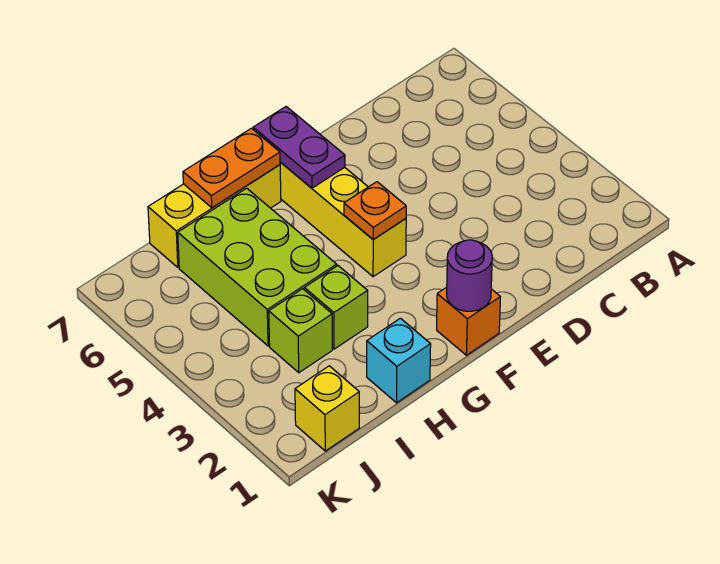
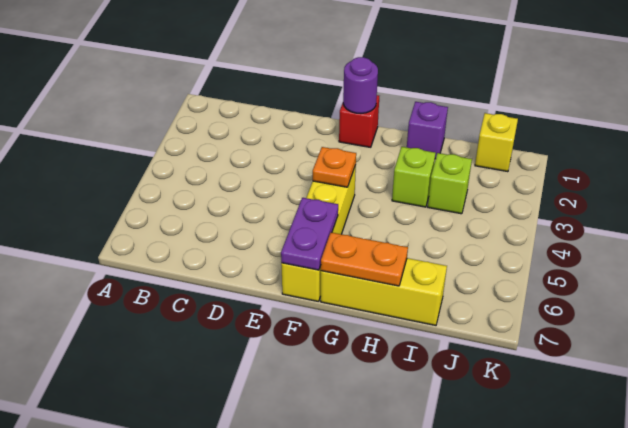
orange brick F1 level 1 -> red brick F1 level 1
cyan brick H1 level 1 -> purple brick H1 level 1
lime brick H4:I6 level 1 -> none

